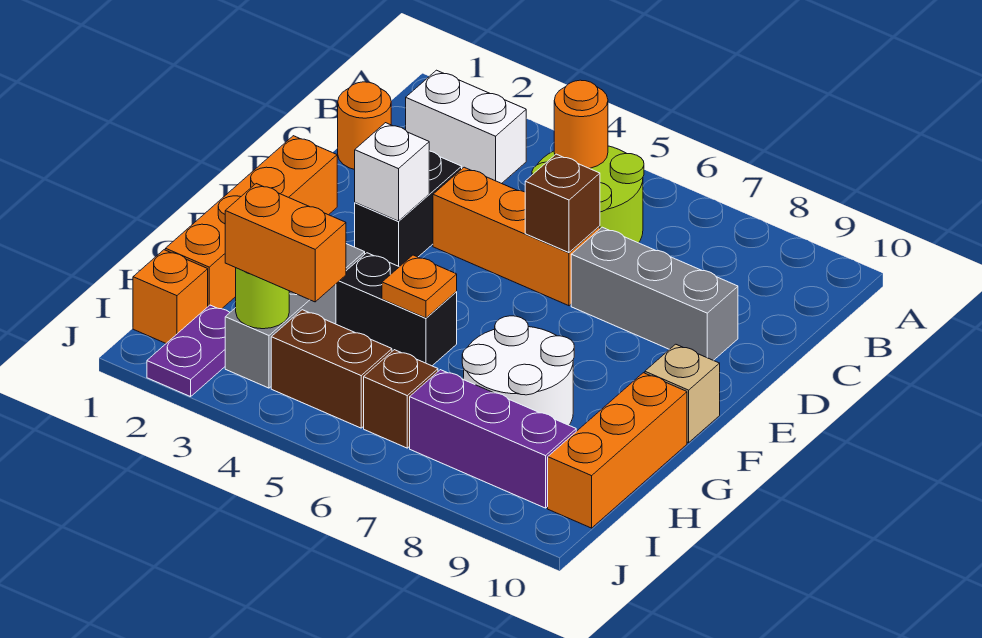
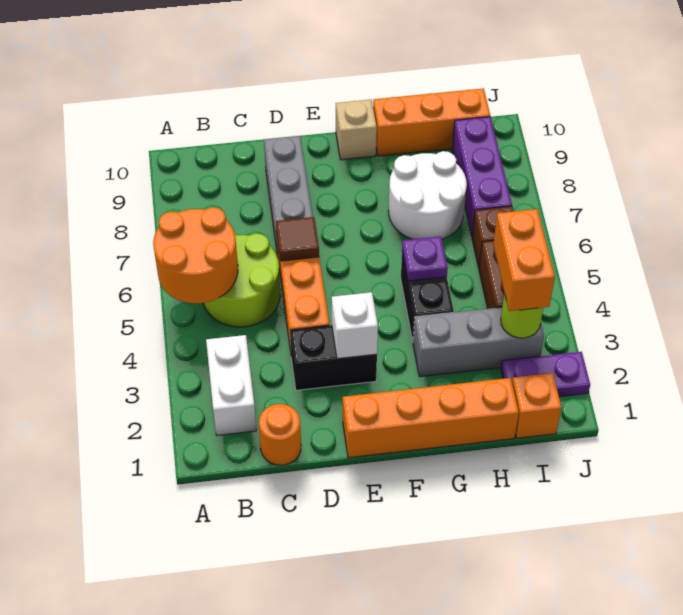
orange round brick B5 level 2 -> orange round brick A5:B6 level 2
brown brick D6 level 2 -> brown tile D6 level 2
orange plate G5 level 2 -> purple plate G5 level 2

